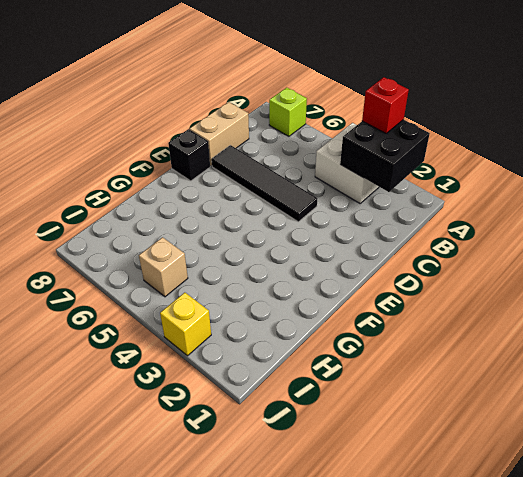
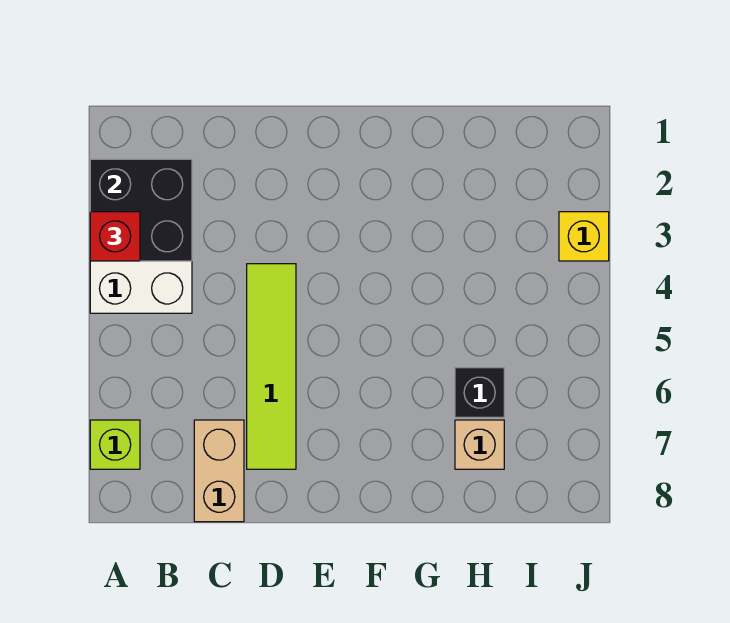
tan brick C8:D8 level 1 -> tan brick C7:C8 level 1
black tile D4:D7 level 1 -> lime tile D4:D7 level 1
black brick E8 level 1 -> black brick H6 level 1
tan brick I5 level 1 -> tan brick H7 level 1

